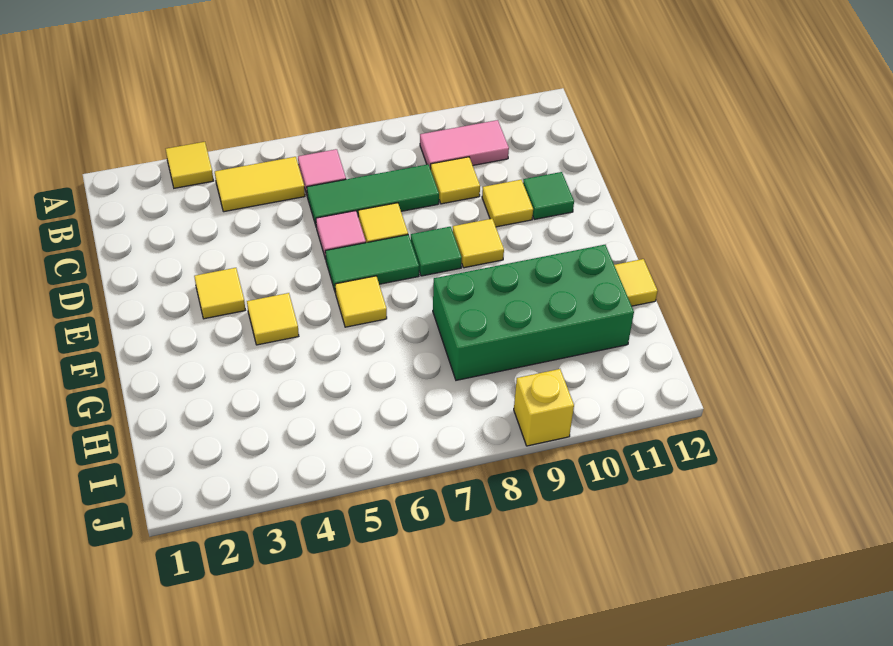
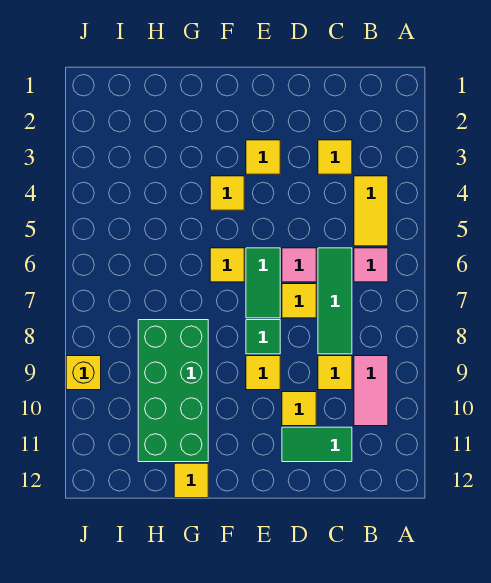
yellow tile A3 level 1 -> yellow tile C3 level 1
green tile D11 level 1 -> green tile C11:D11 level 1

